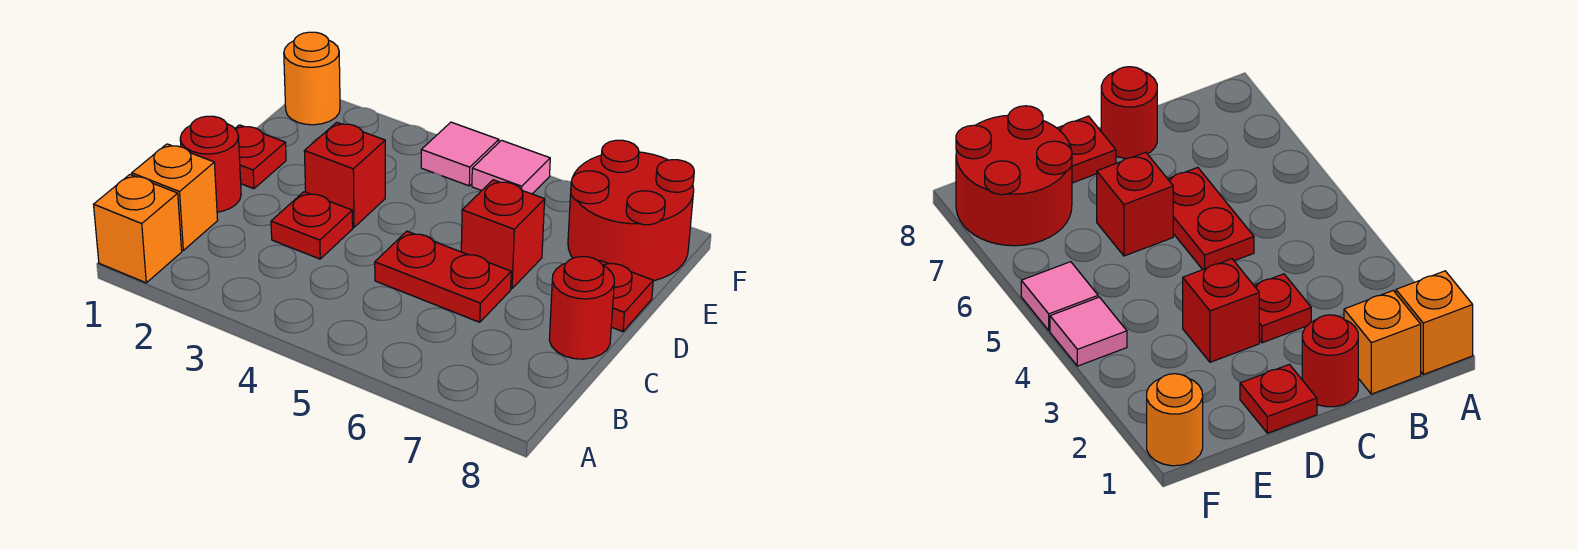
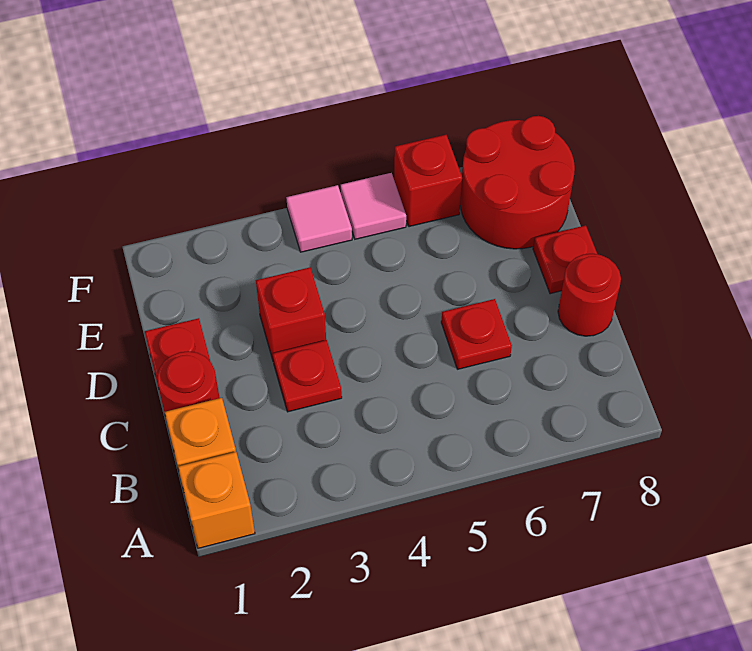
red plate C5:C6 level 1 -> red plate C6 level 1
red brick D6 level 1 -> red brick F6 level 1
orange round brick F1 level 1 -> none

